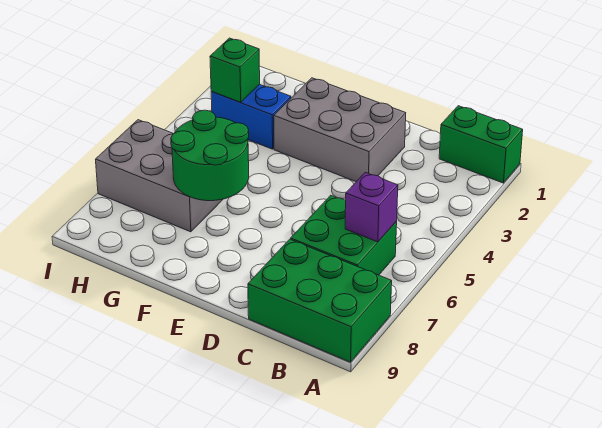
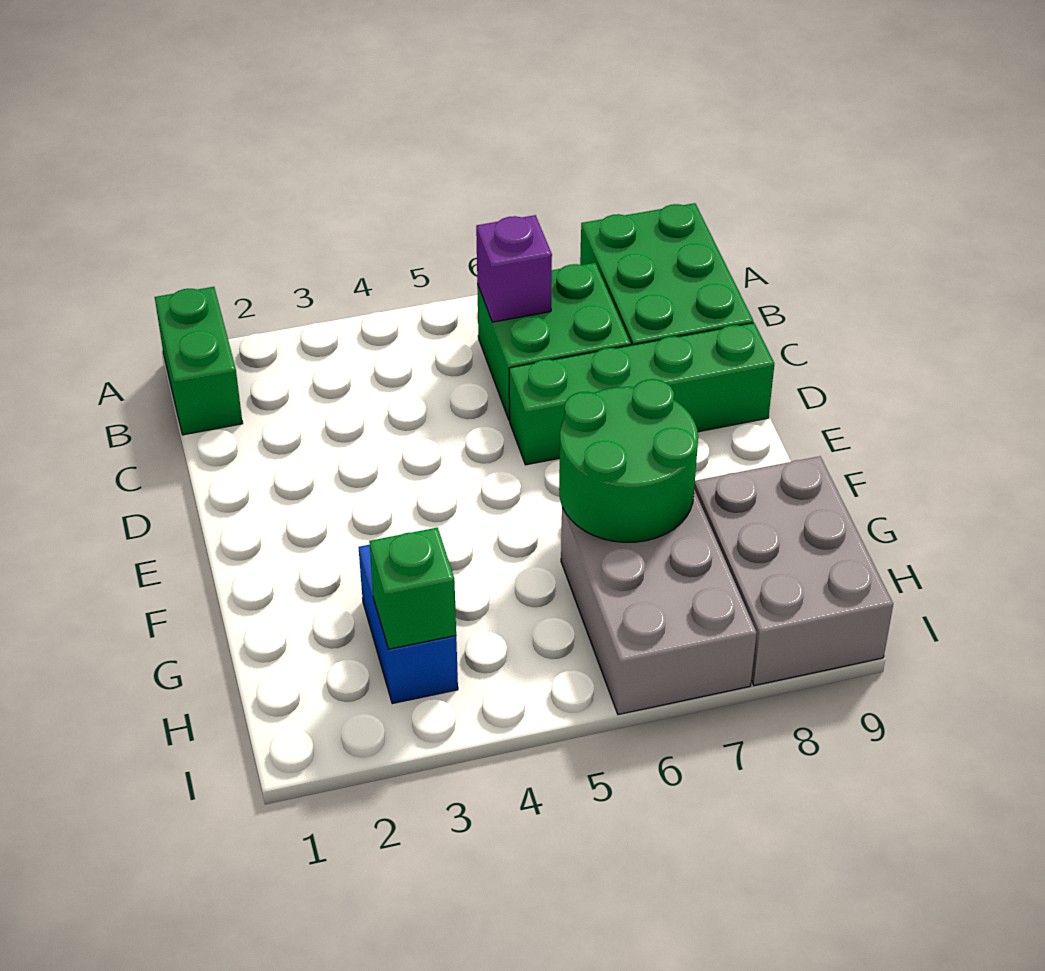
grey brick D2:F3 level 1 -> grey brick G8:I9 level 1
none -> green brick D6:D9 level 1

